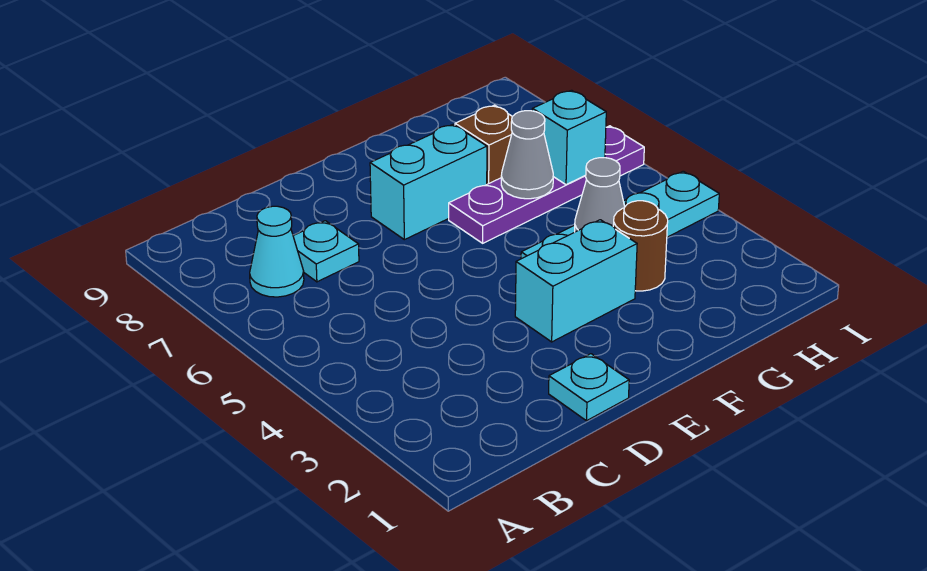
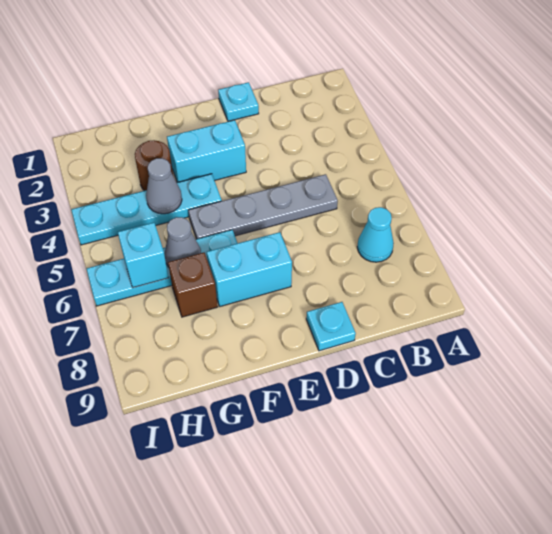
none -> grey plate C5:F5 level 1
cyan plate C7 level 1 -> cyan plate D9 level 1
purple plate F6:I6 level 1 -> cyan plate F6:I6 level 1

